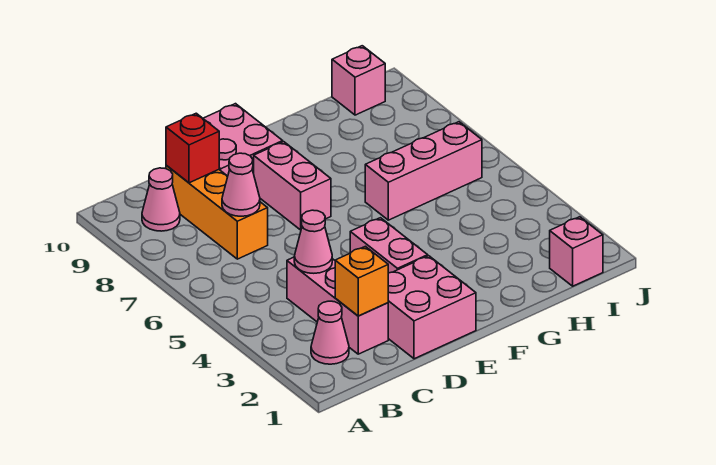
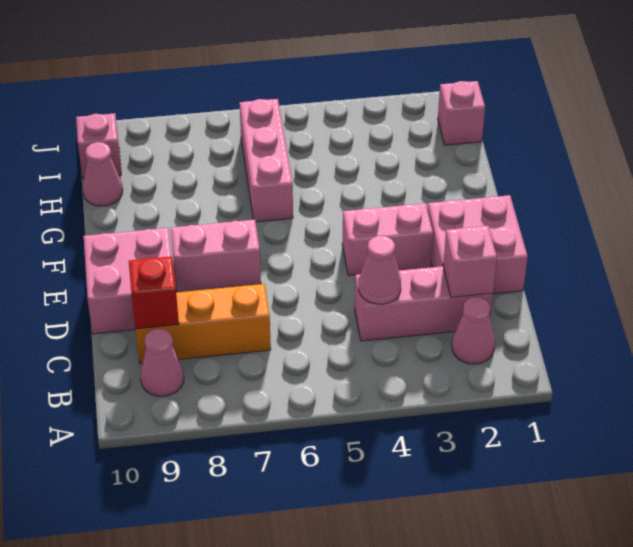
orange brick C2 level 2 -> pink brick C2 level 2
pink cone C7 level 2 -> pink cone H10 level 1

